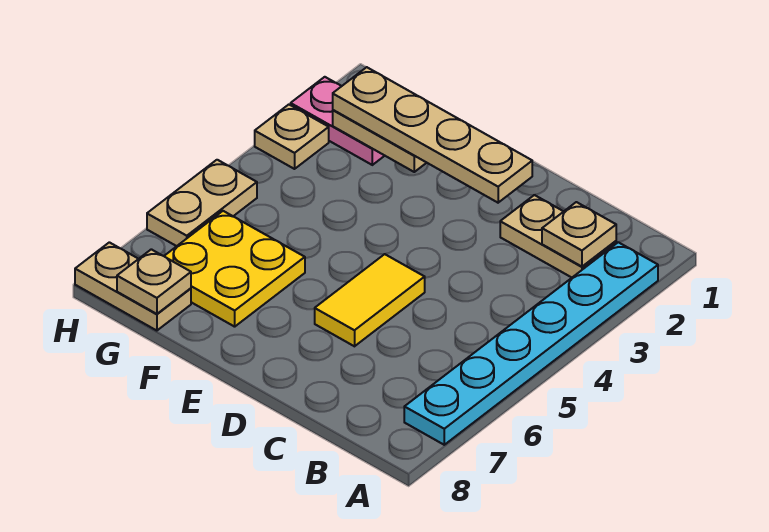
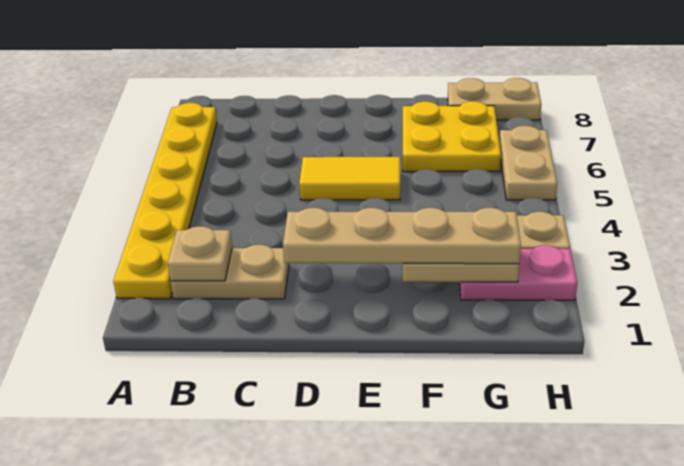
cyan plate A2:A7 level 1 -> yellow plate A2:A7 level 1
yellow tile D5:D6 level 1 -> yellow tile D5:E5 level 1
tan plate G8 level 2 -> none

